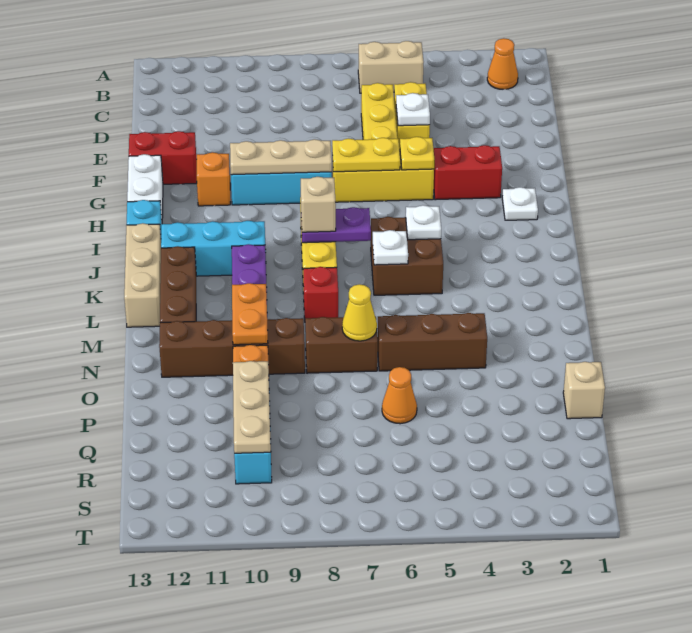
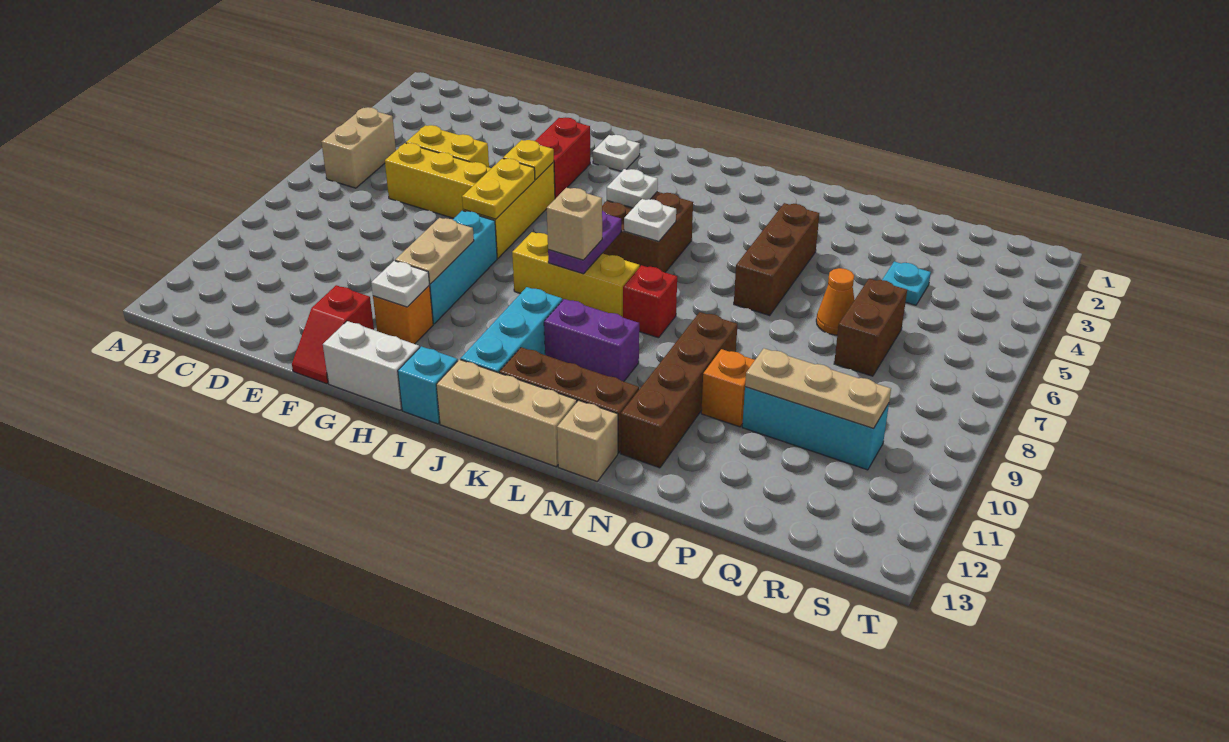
orange cone B2 level 1 -> none
white plate E5 level 2 -> white plate G11 level 2
red brick F12:F13 level 1 -> red slope F12:F13 level 1 top 12
tan plate G8:G10 level 2 -> tan plate G9:G10 level 2
orange plate M10:N10 level 2 -> none
brown brick N7:N8 level 1 -> brown brick Q6:Q7 level 1
yellow cone N7 level 2 -> none
tan brick P1 level 1 -> tan brick M13 level 1
none -> cyan plate Q4 level 1

